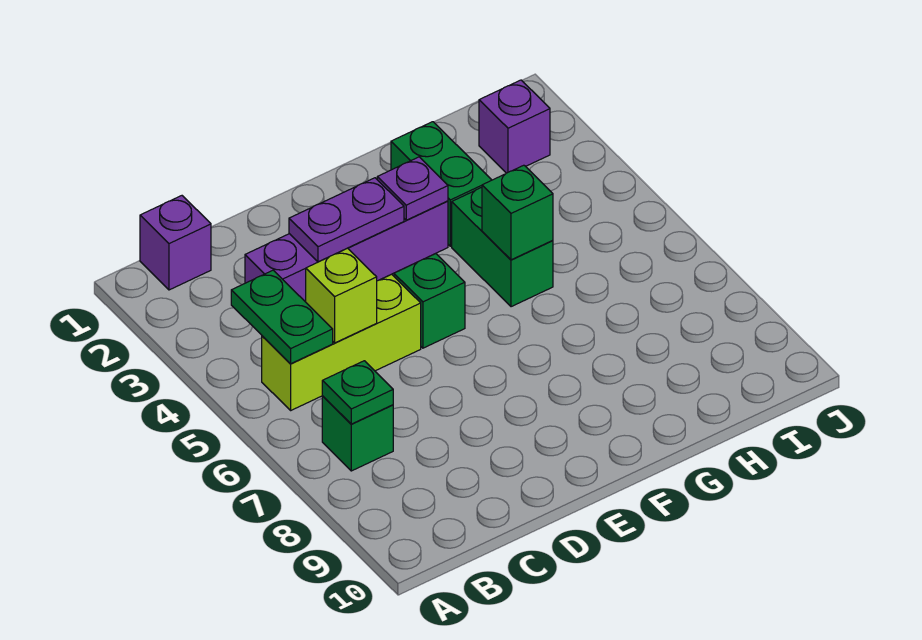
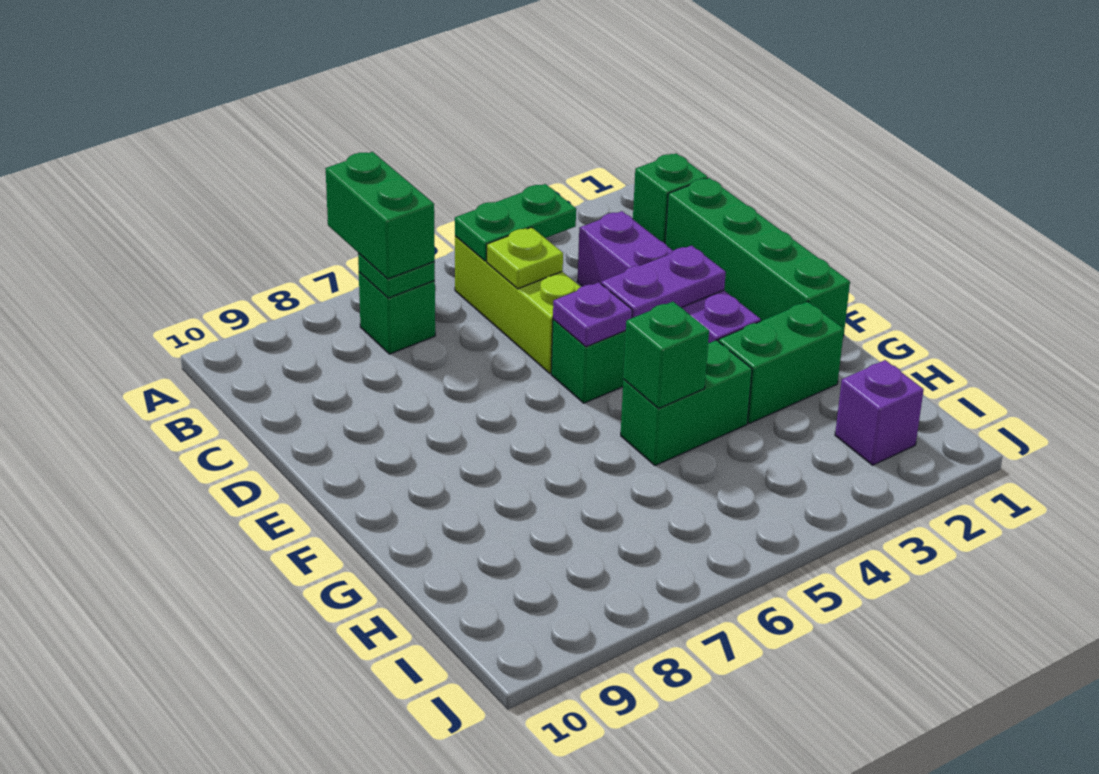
none -> green brick A7:B7 level 3
purple brick B1 level 1 -> green brick B1 level 1
none -> green brick C1:F1 level 1
lime brick C5 level 2 -> lime plate C5 level 2
purple plate D3:E3 level 2 -> purple plate E3:E4 level 2
purple plate F3 level 2 -> purple plate E5 level 2

